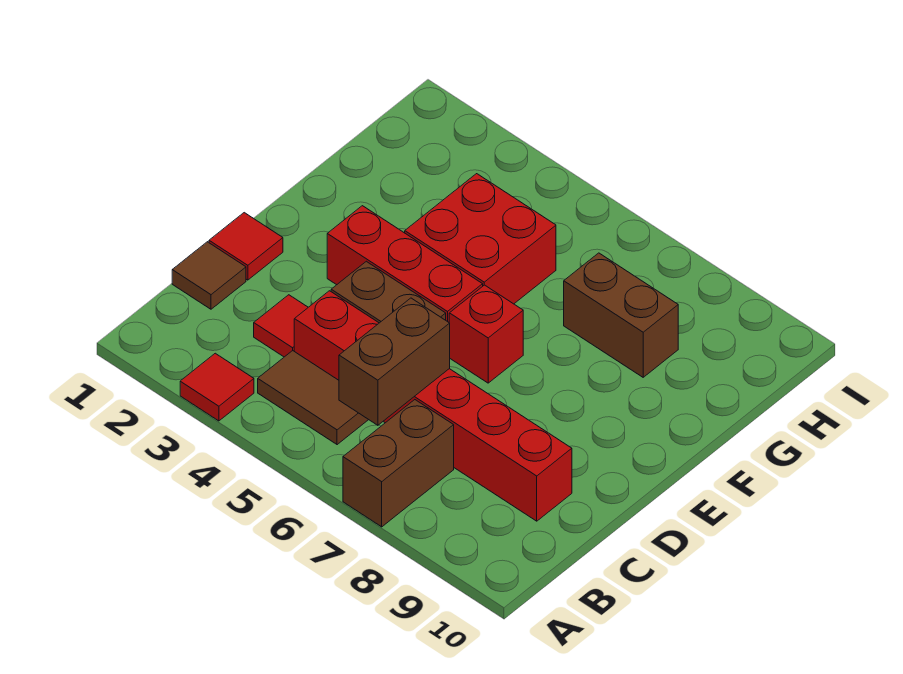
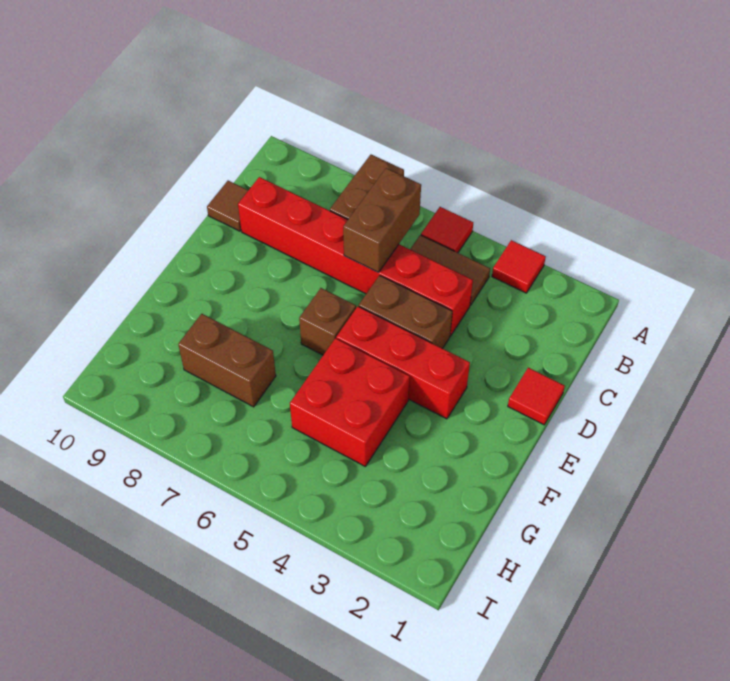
brown tile C1 level 1 -> brown tile C10 level 1
red tile C3 level 1 -> red tile A5 level 1
red brick E6 level 1 -> brown brick E6 level 1

